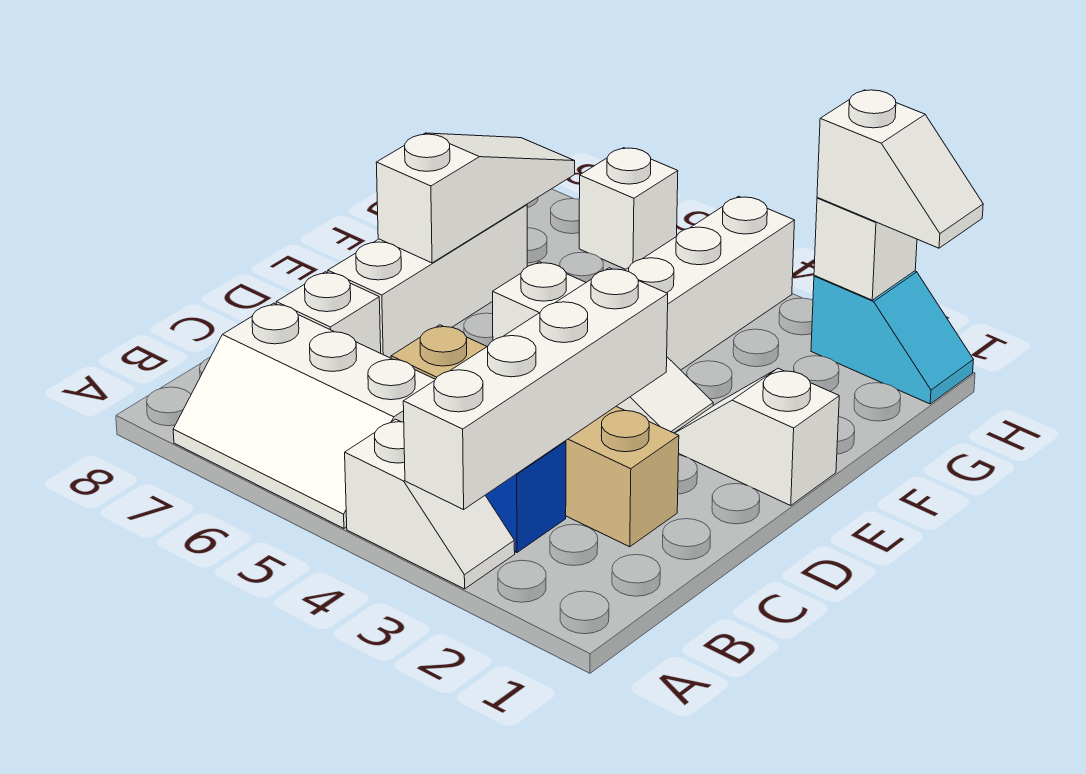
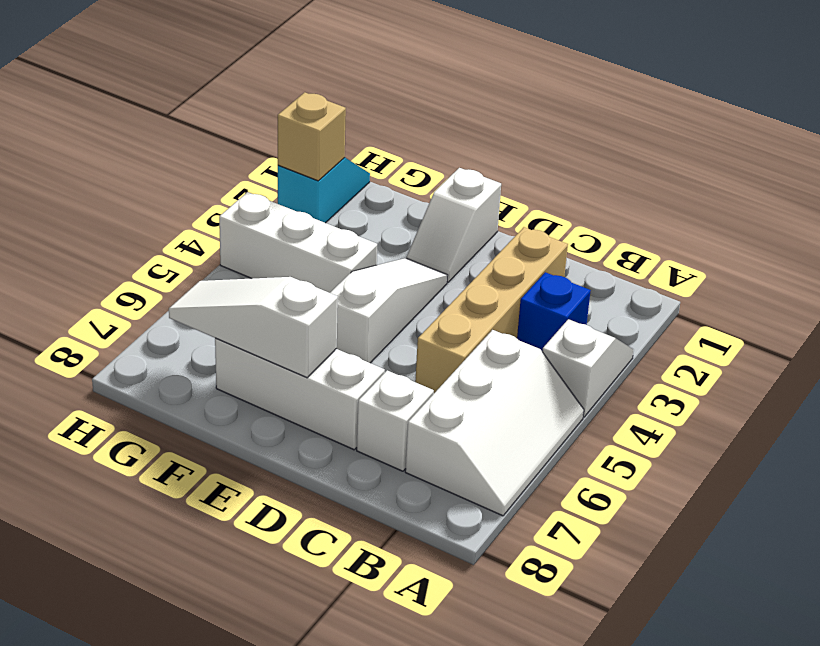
white brick A3:D3 level 2 -> none
white slope H1:H2 level 3 top 2 -> none
white brick H2 level 2 -> tan brick H2 level 2
white brick H6 level 1 -> none

